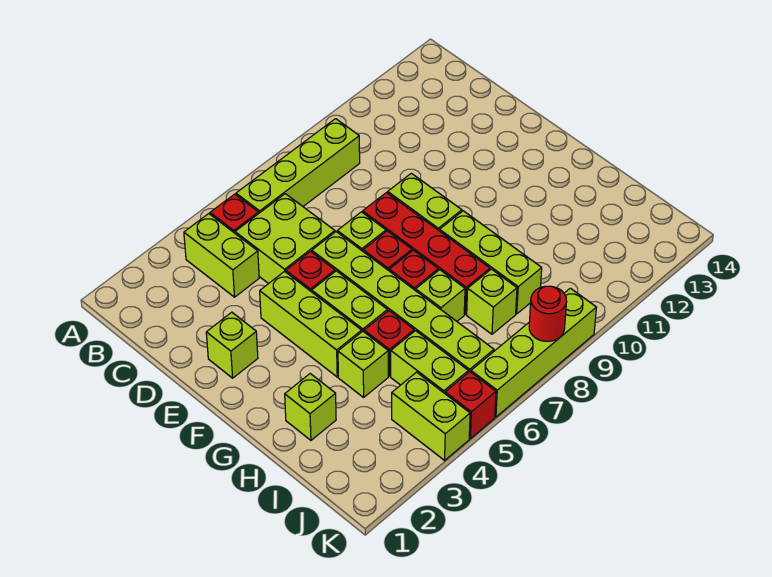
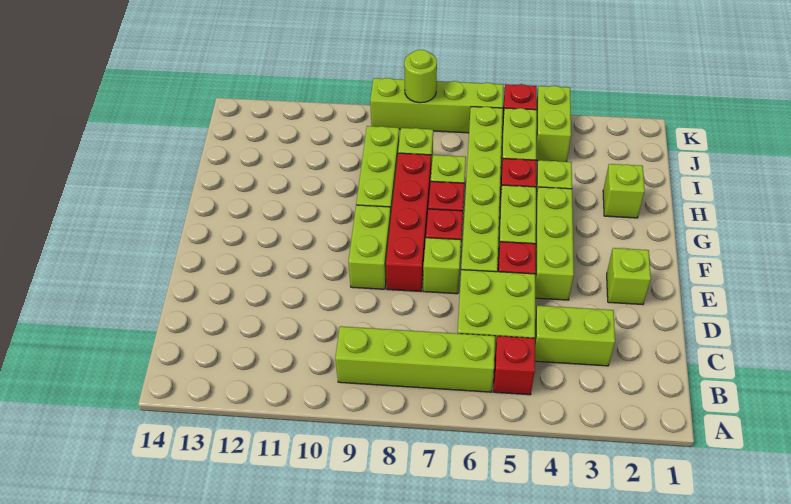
lime brick B4:C4 level 1 -> lime brick C3:C4 level 1
red round brick K8 level 2 -> lime round brick K8 level 2

